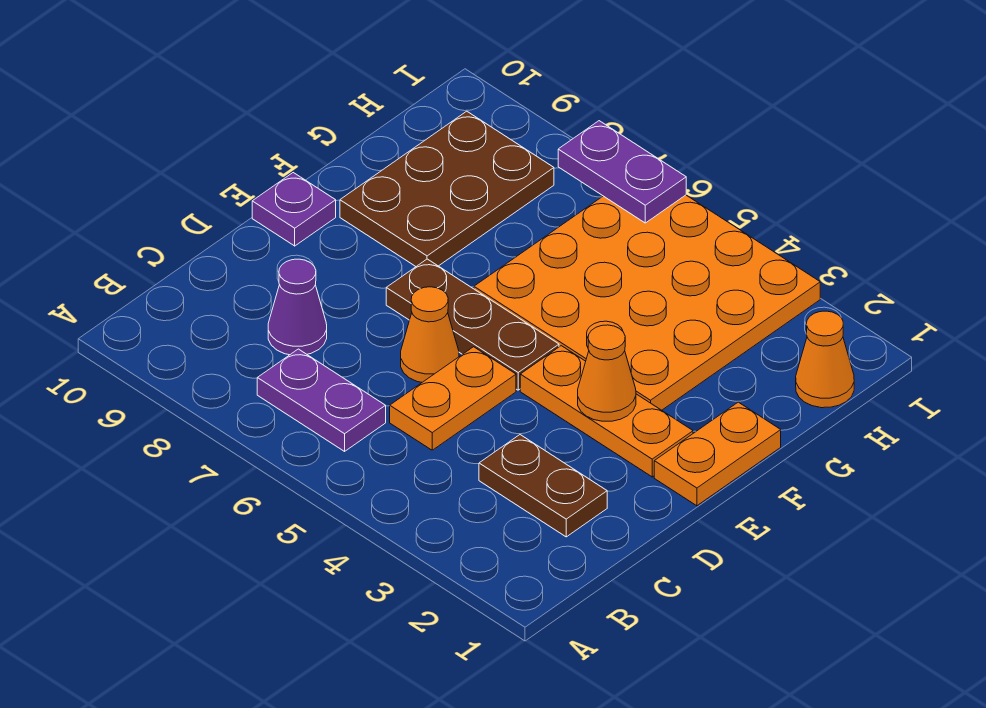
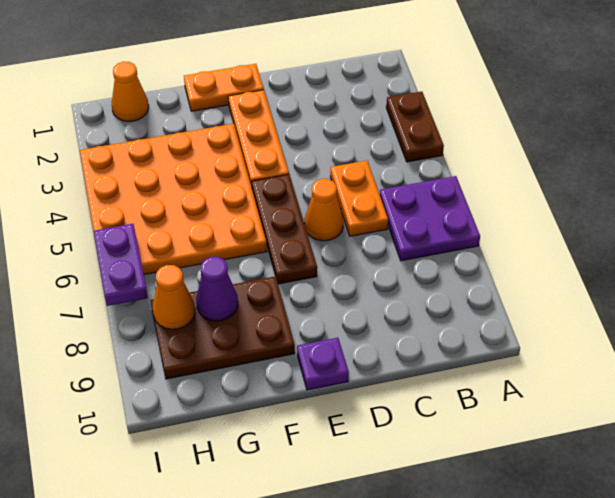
purple plate B6:B7 level 1 -> purple plate A6:B7 level 1
brown plate C2:C3 level 1 -> brown plate A3:A4 level 1
orange plate C5:D5 level 1 -> orange plate C5:C6 level 1
purple cone C8 level 1 -> purple cone G8 level 2
orange cone E3 level 2 -> orange cone H8 level 2

